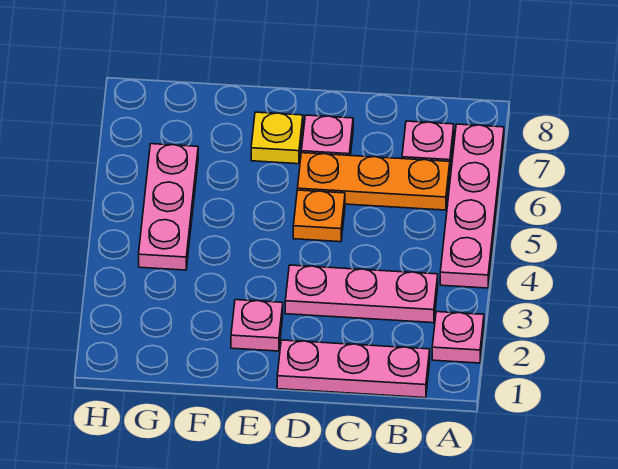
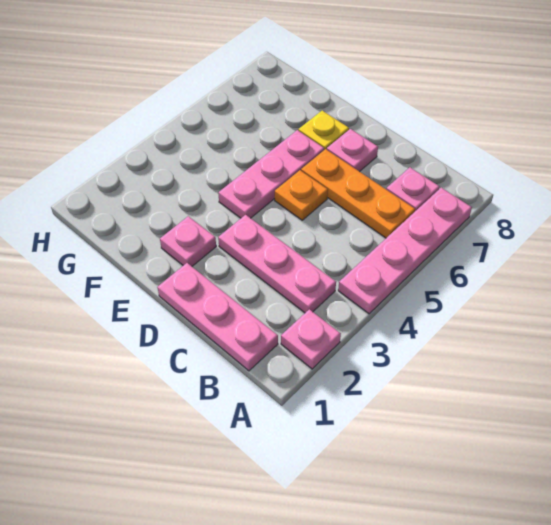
pink plate G4:G6 level 1 -> pink plate E4:E6 level 1

